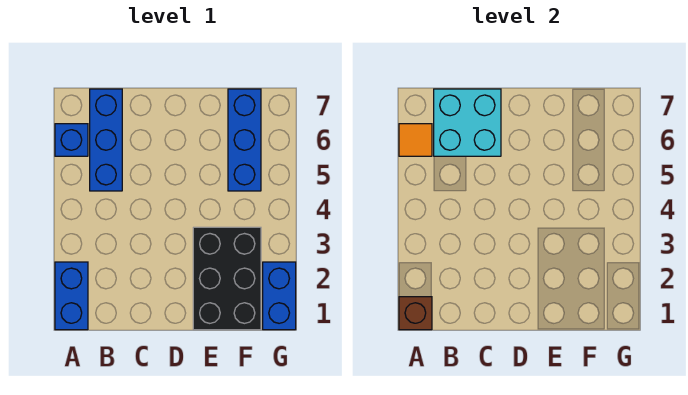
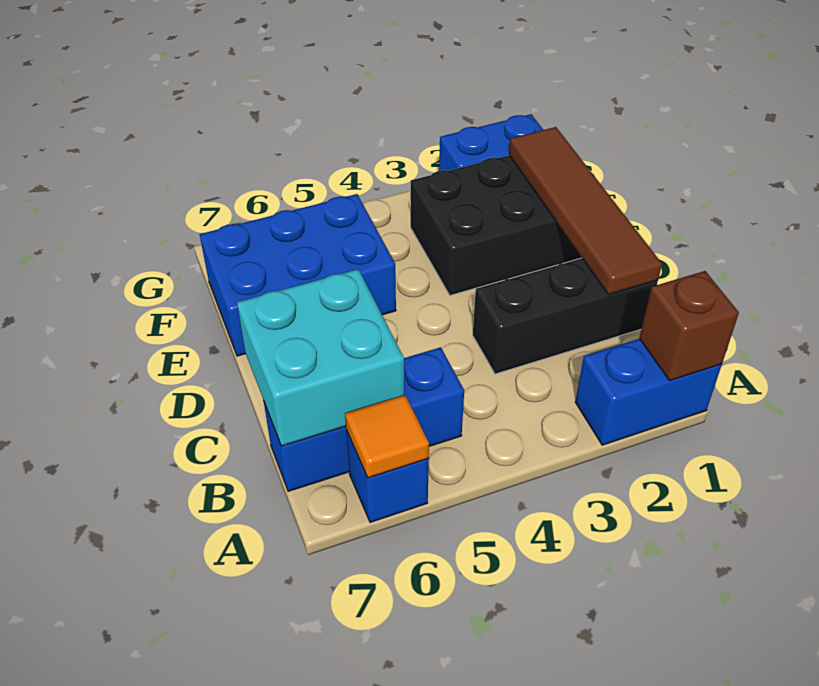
none -> black brick C1:C3 level 1
none -> brown tile C1:F1 level 2
blue brick F5:F7 level 1 -> blue brick E5:F7 level 1

